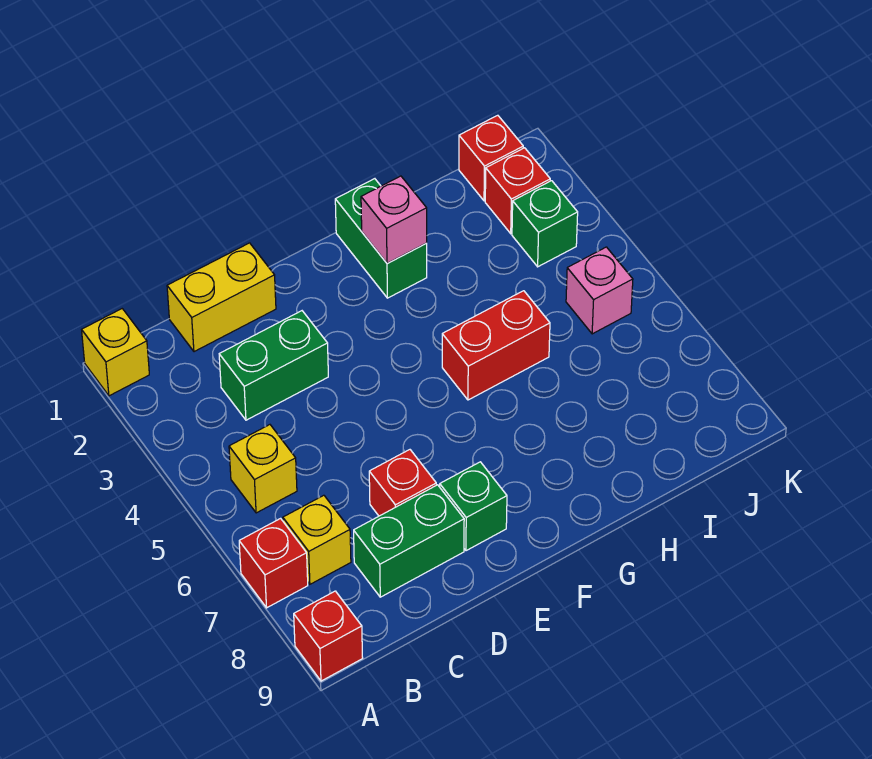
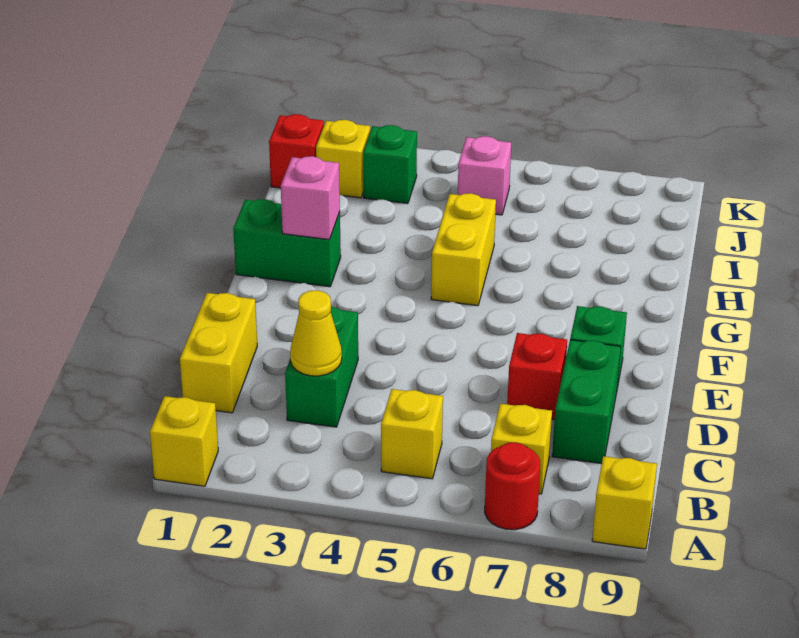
red brick A7 level 1 -> red round brick A7 level 1
red brick A9 level 1 -> yellow brick A9 level 1
none -> yellow cone C3 level 2
red brick G5:H5 level 1 -> yellow brick G5:H5 level 1
red brick J2 level 1 -> yellow brick J2 level 1

